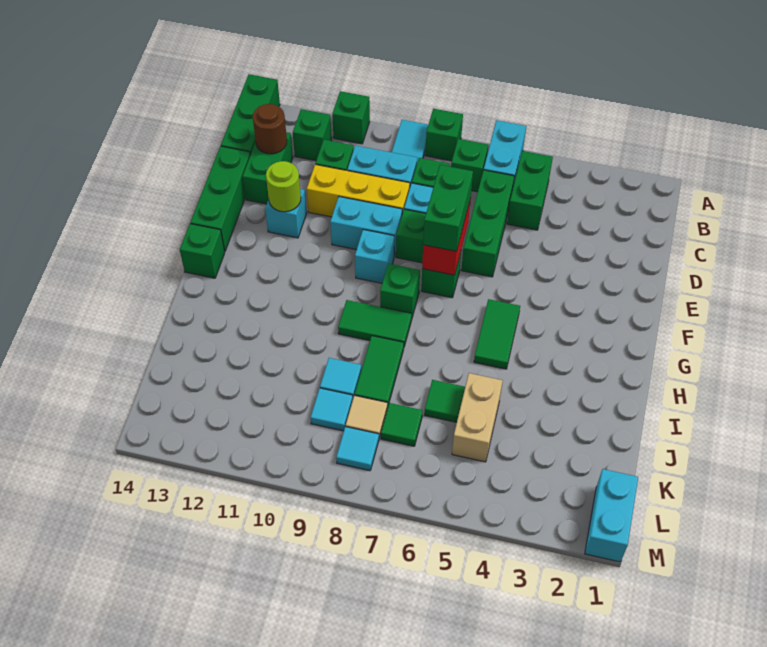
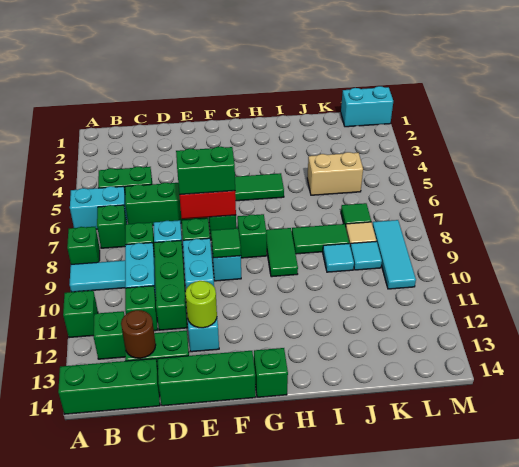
yellow brick D9:D11 level 1 -> green brick D9:D11 level 1
green tile J6 level 1 -> green tile F9 level 2
cyan tile L8 level 1 -> cyan tile L8:L10 level 1

